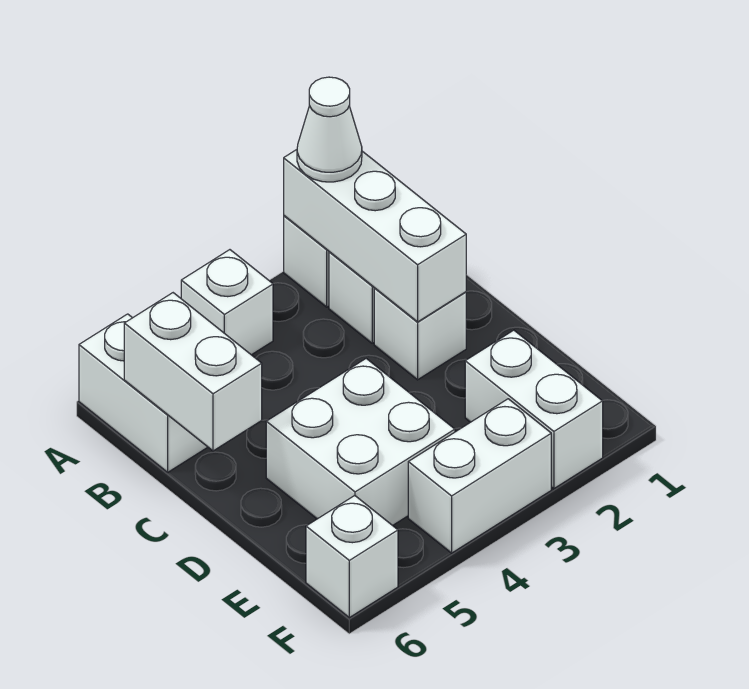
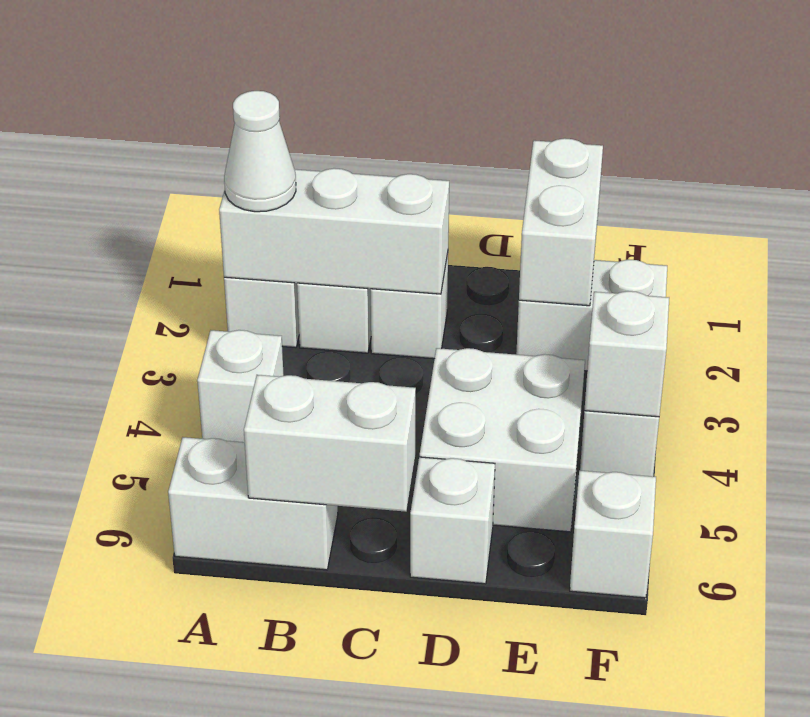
none -> white brick D6 level 1
none -> white brick E1:E2 level 2
none -> white brick F4 level 2

